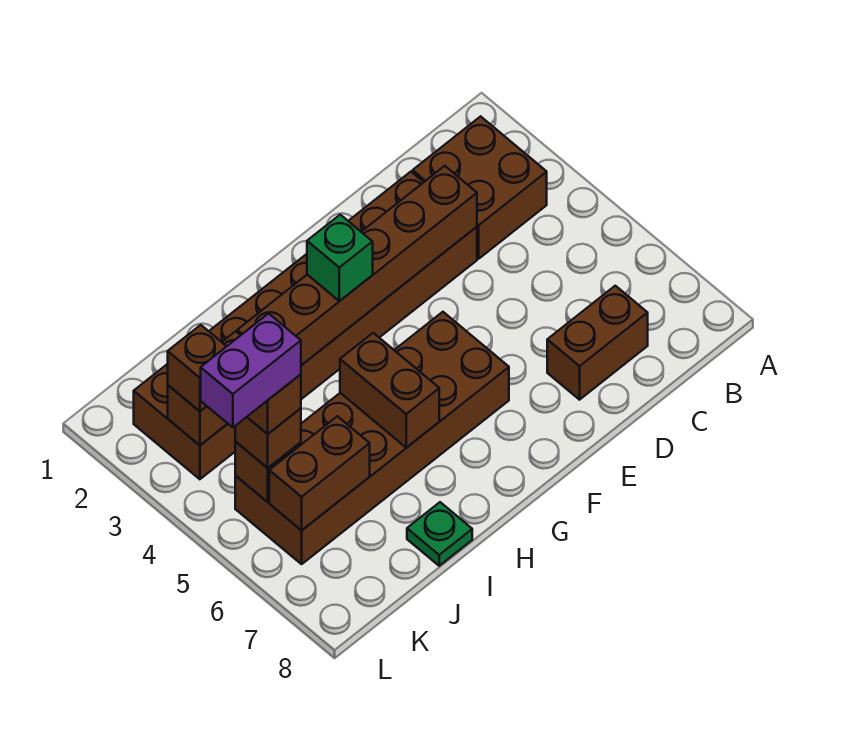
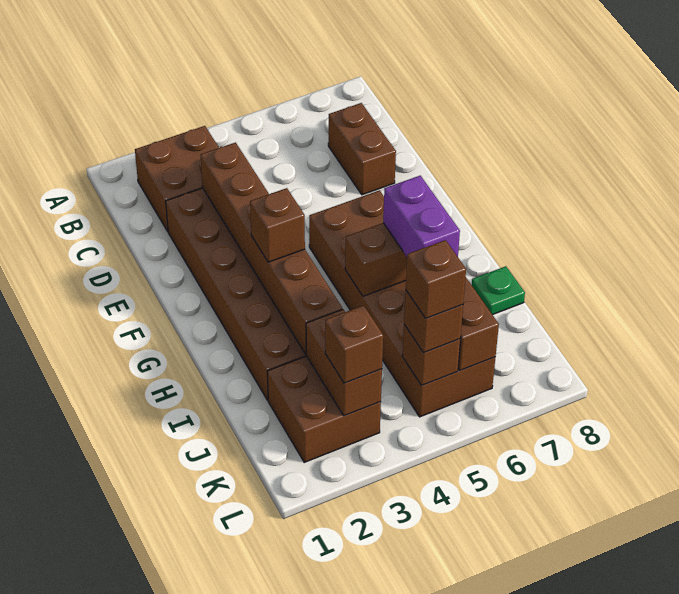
green brick G3 level 3 -> brown brick G3 level 3
purple brick K5:L5 level 5 -> purple brick H6:I6 level 3

